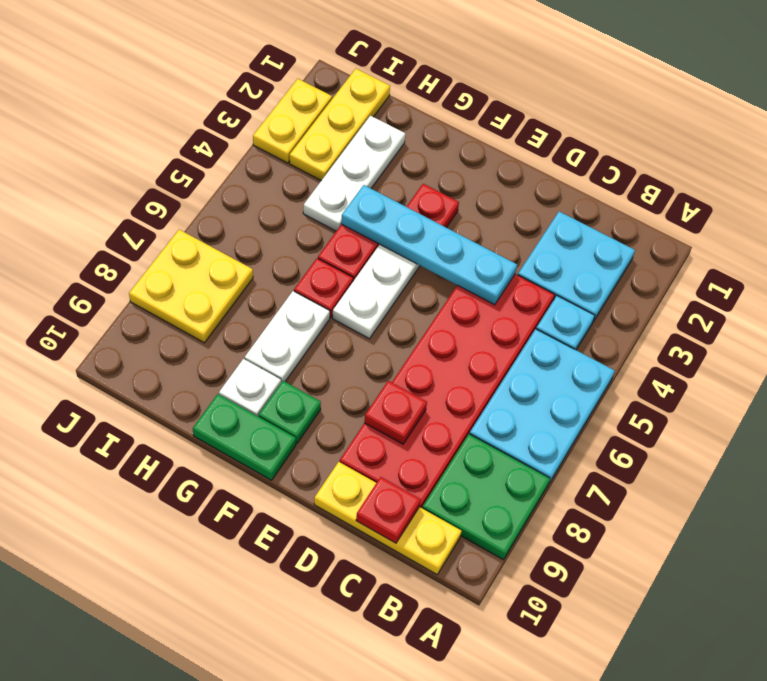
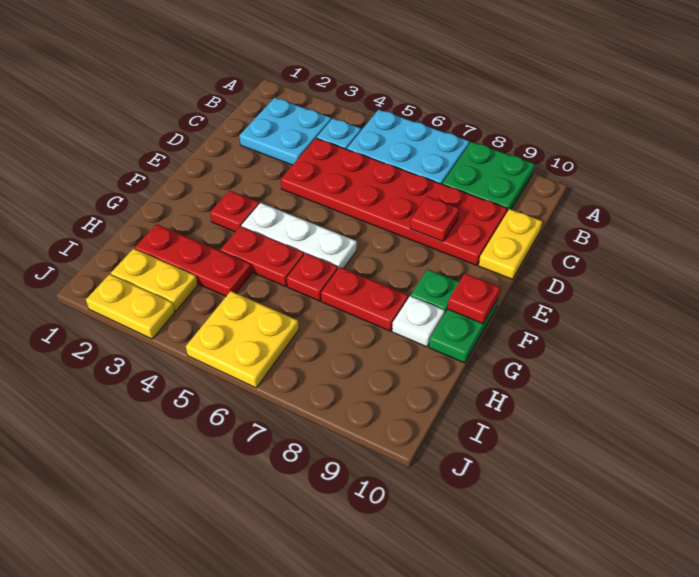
yellow plate B10:D10 level 1 -> yellow plate C10:D10 level 1
red plate C10 level 2 -> red plate F10 level 2
cyan plate D4:G4 level 2 -> none
white plate G7:G8 level 1 -> red plate G7:G8 level 1
white plate H2:H4 level 1 -> red plate H2:H4 level 1
yellow plate I1:I3 level 1 -> yellow plate I2:I3 level 1
yellow plate I7:J8 level 1 -> yellow plate I5:J6 level 1

